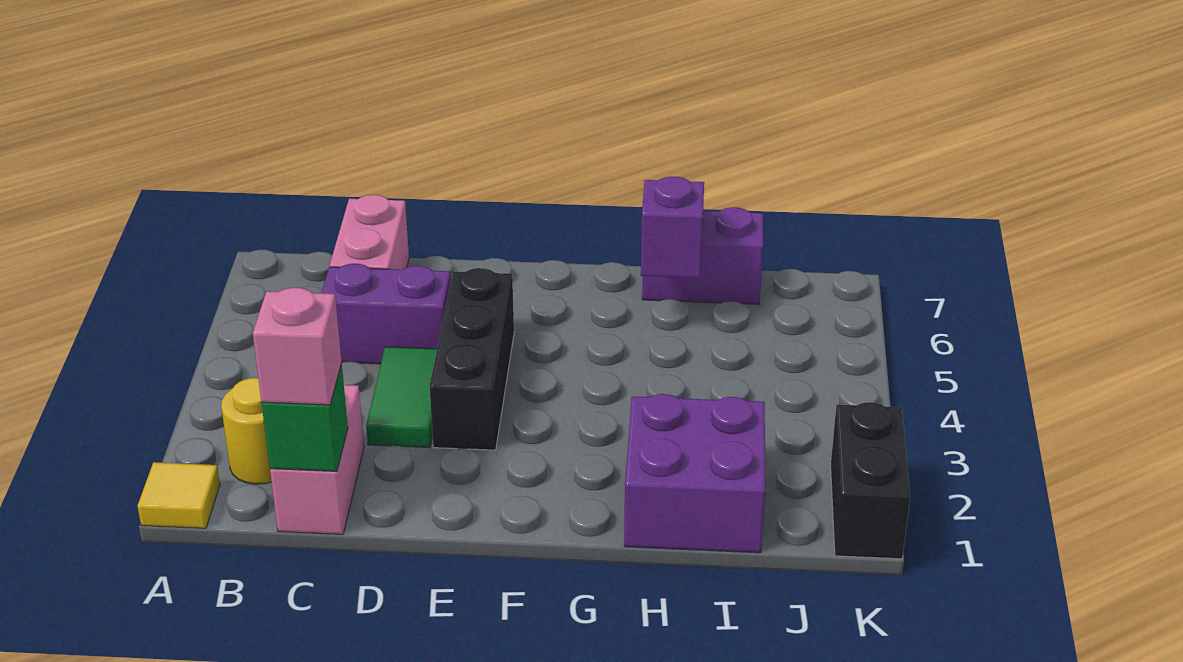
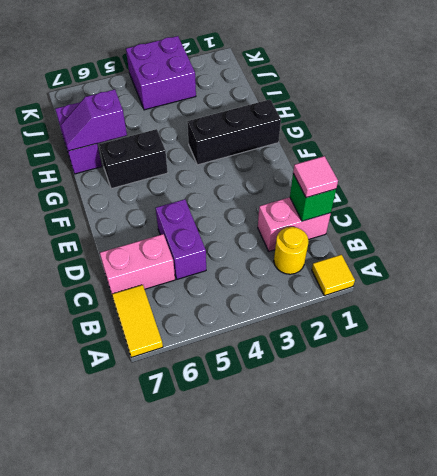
none -> yellow tile A7:B7 level 1
pink brick C1 level 3 -> pink tile C1 level 3
green tile D3:D4 level 1 -> none
black brick E3:E5 level 1 -> black brick G1:G3 level 1
purple brick H1:I2 level 1 -> purple brick J3:K4 level 1
black brick K1:K2 level 1 -> black brick G5:G6 level 1

